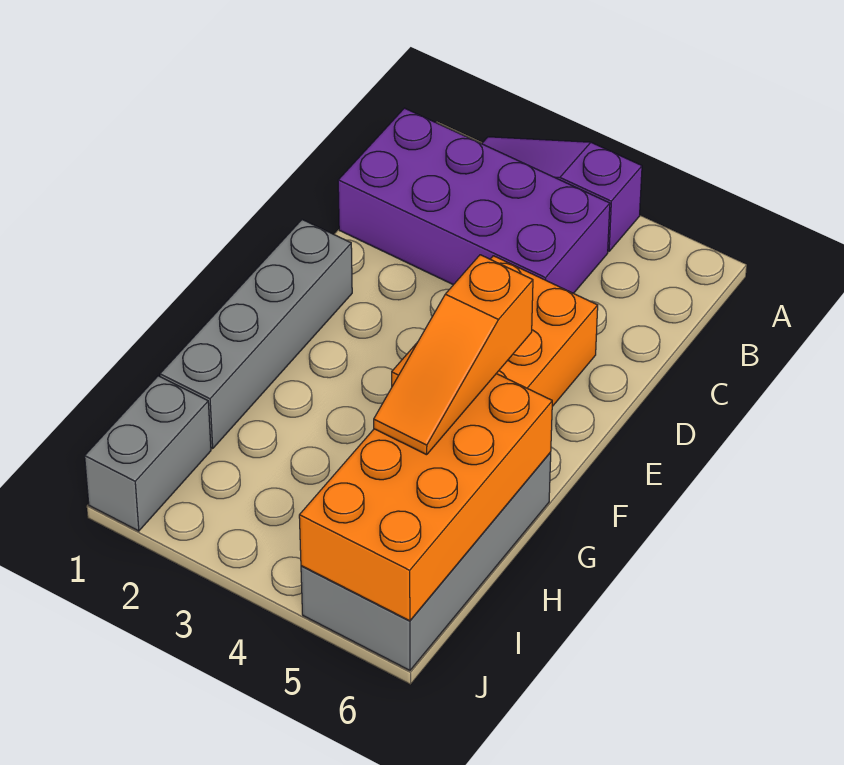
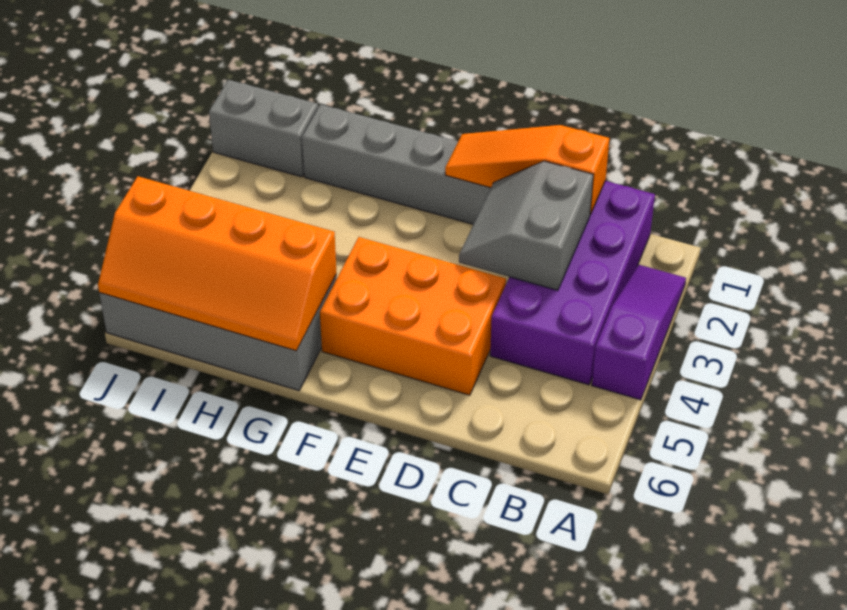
none -> grey slope C2:D3 level 2 top C
orange slope F5:H5 level 3 top F -> orange slope C1:E1 level 2 top C
orange brick G5:J6 level 2 -> orange slope G5:J6 level 2 top 5

